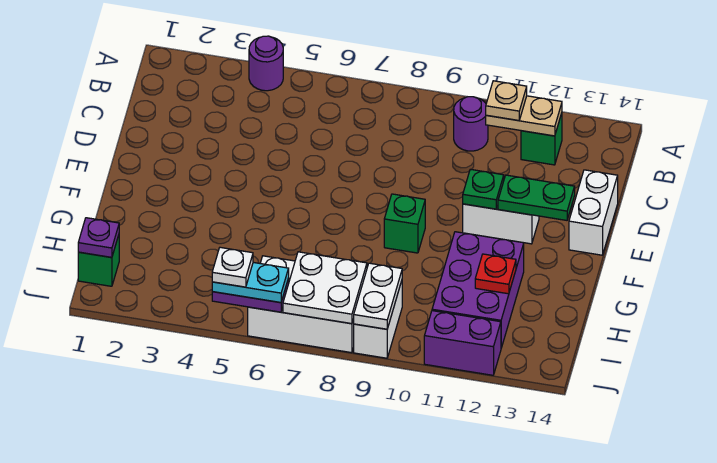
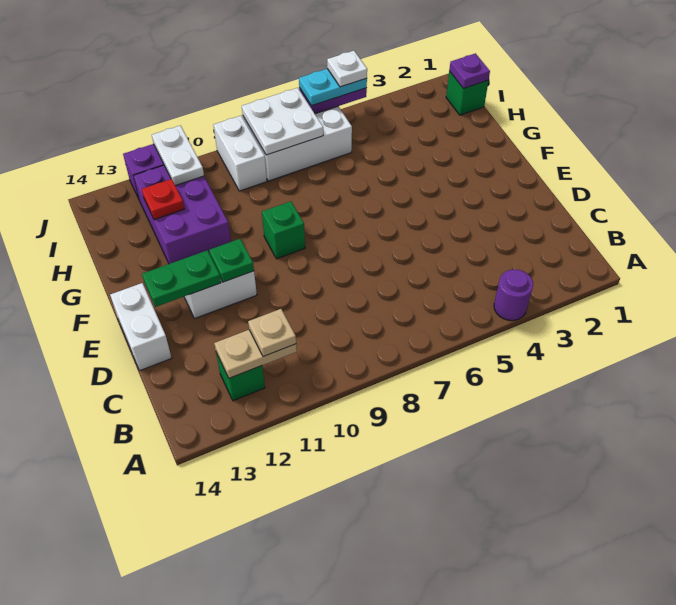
purple round brick B10 level 1 -> none
white plate I9:J9 level 2 -> white plate I11:J11 level 2

